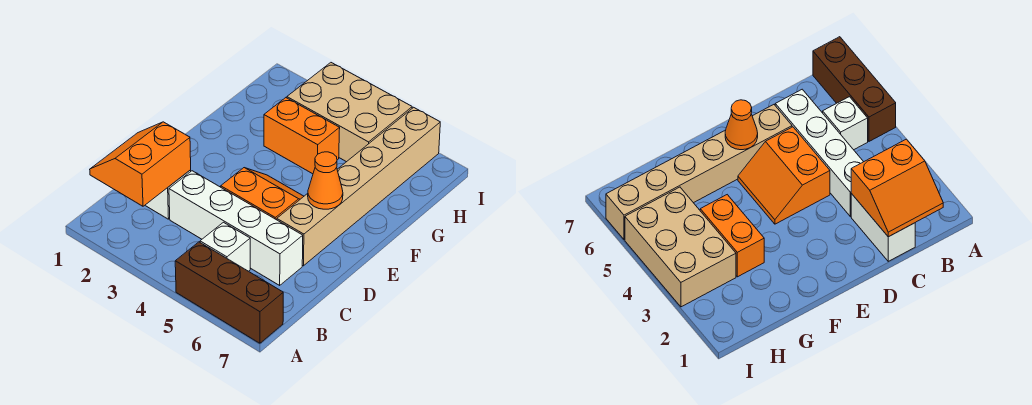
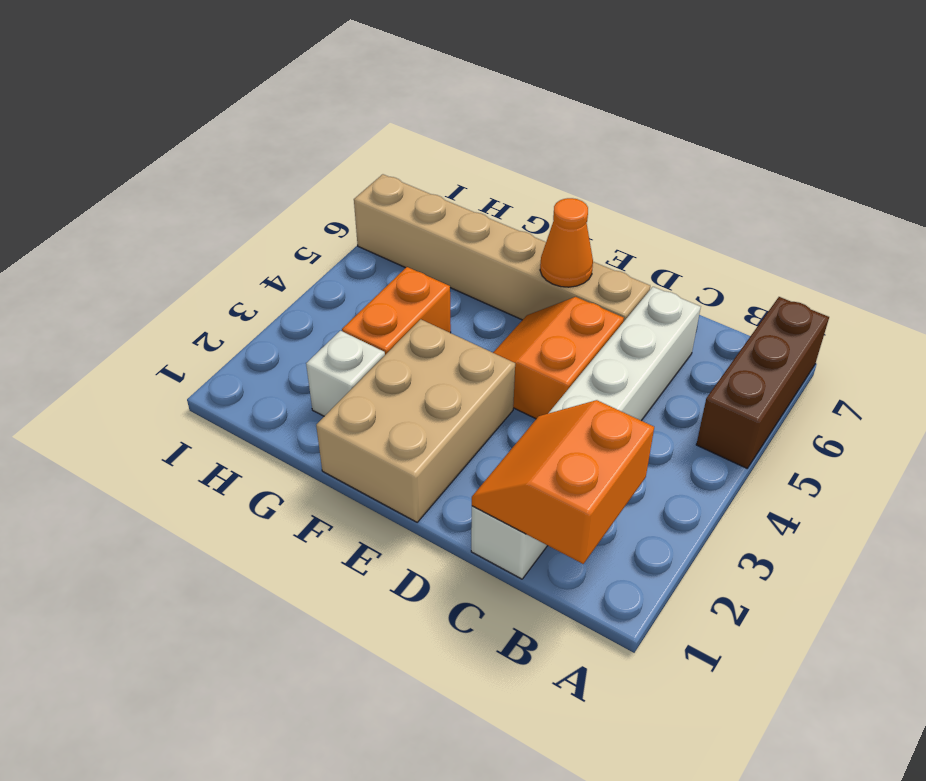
orange slope B1:C2 level 2 top 2 -> orange slope B1:C2 level 2 top B
white brick B5 level 1 -> white brick G2 level 1
tan brick H3:I5 level 1 -> tan brick E1:F3 level 1

